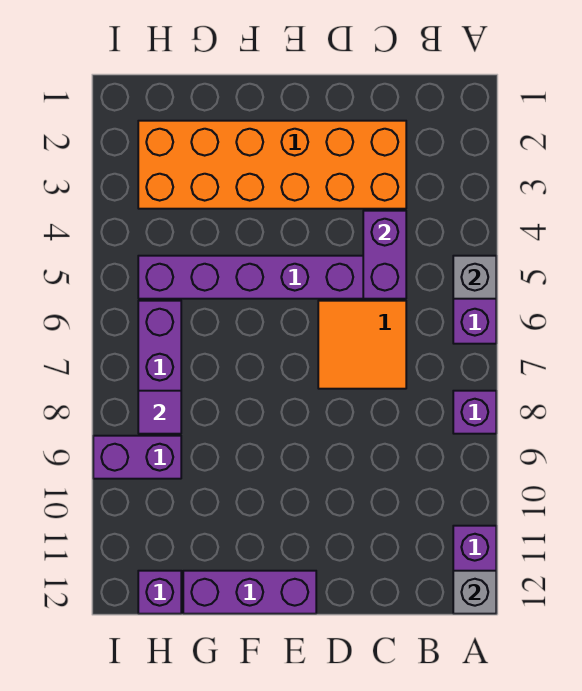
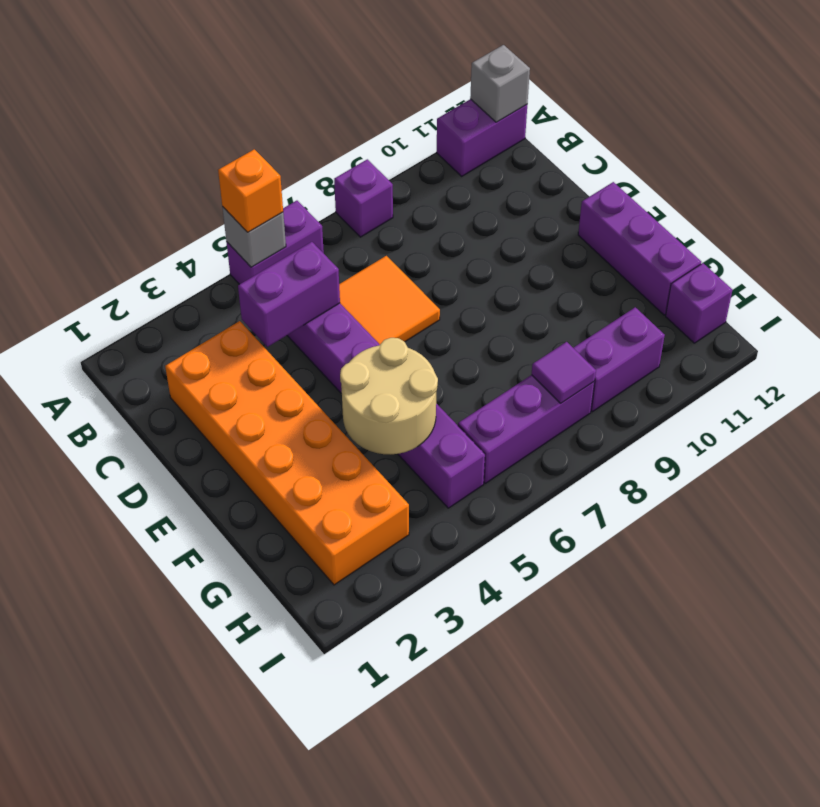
none -> orange brick A5 level 3
none -> tan round brick F4:G5 level 2
purple brick H9:I9 level 1 -> purple brick H9:H10 level 1

